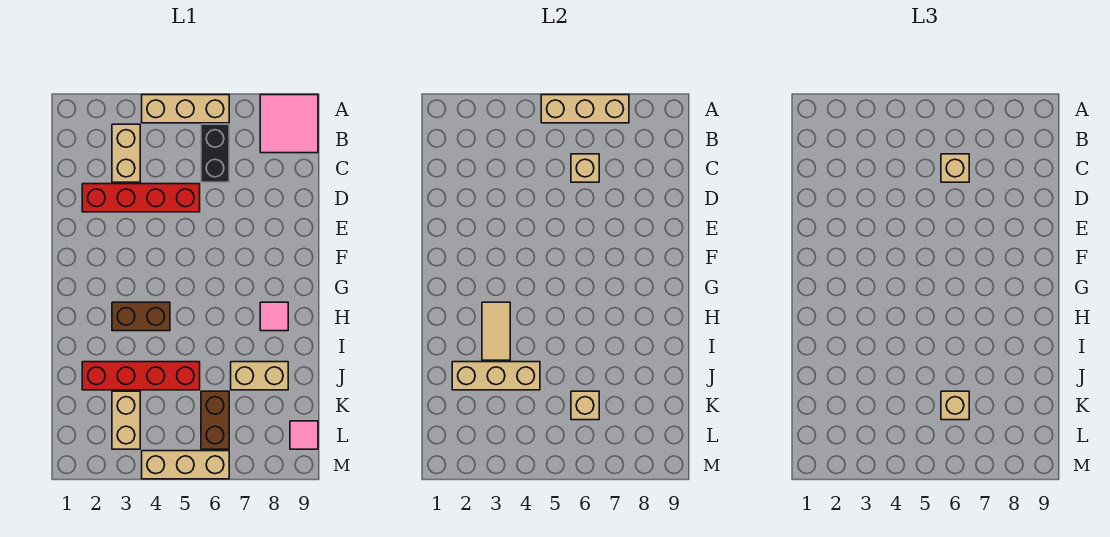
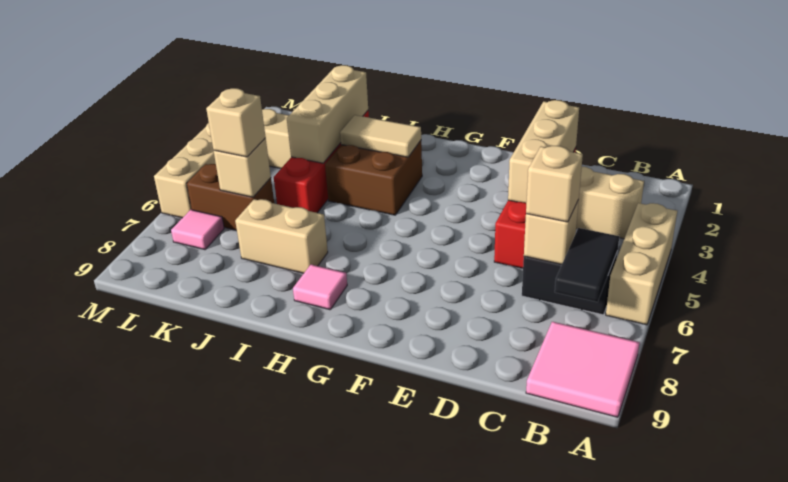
tan brick A5:A7 level 2 -> tan brick D2:D4 level 2
none -> black tile B6:B7 level 2
brown brick H3:H4 level 1 -> brown brick H3:I4 level 1
tan brick J7:J8 level 1 -> tan brick I7:J7 level 1
pink tile L9 level 1 -> pink tile L7 level 1

